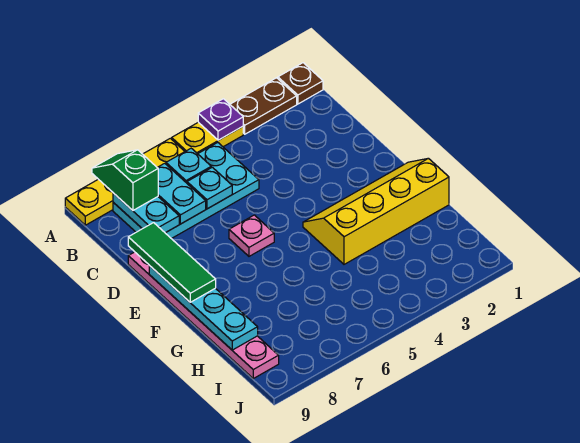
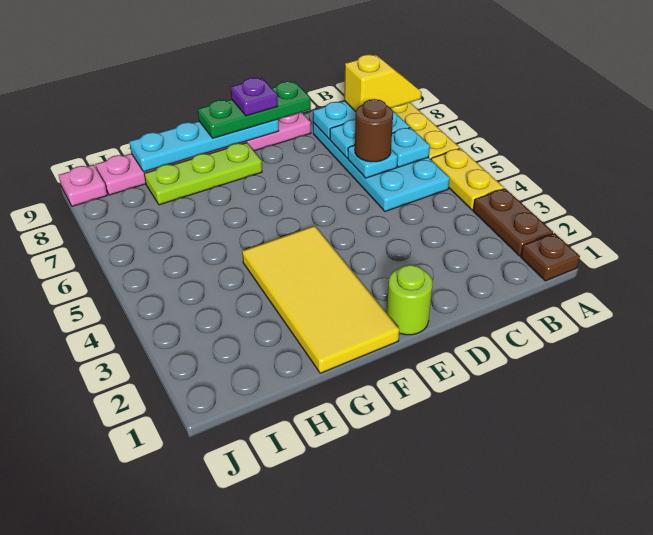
purple plate A4 level 2 -> purple plate E9 level 4
green slope A8:B8 level 3 top B -> yellow slope A8:B8 level 3 top B
none -> brown round brick C6 level 3
green tile D9:F9 level 3 -> green plate D9:F9 level 3
none -> lime round brick E1 level 1
pink plate E6 level 1 -> pink plate J9 level 1
yellow slope F1:G4 level 1 top G -> yellow tile F1:G4 level 1
none -> lime plate F8:H8 level 1

